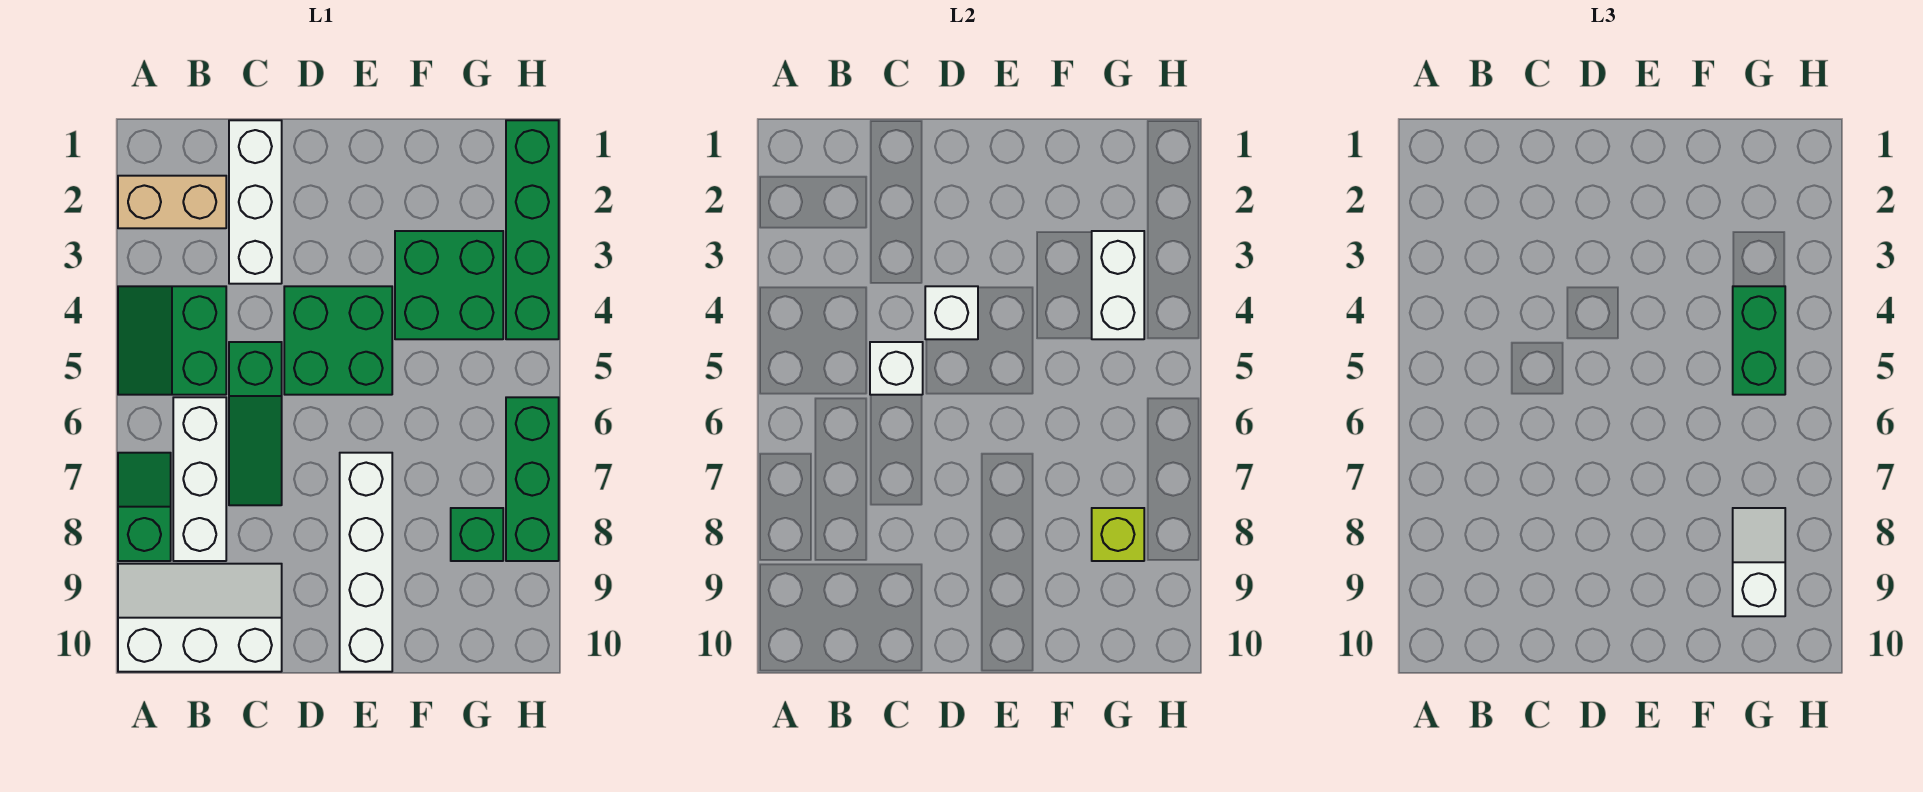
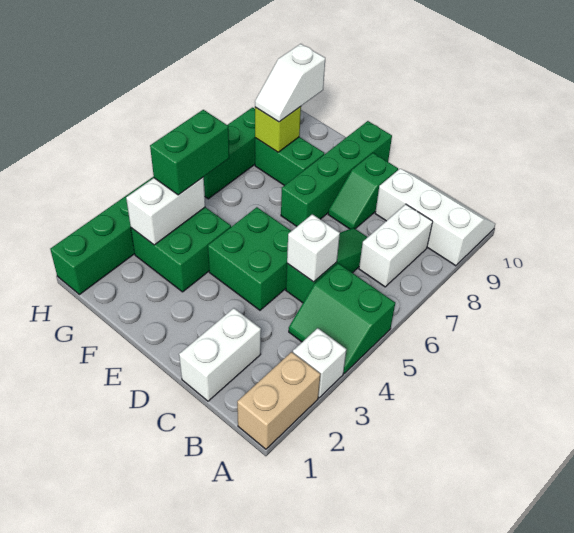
tan brick A2:B2 level 1 -> tan brick A1:A2 level 1
green slope A4:B5 level 1 top B -> green slope A4:B5 level 1 top 5
green slope A7:A8 level 1 top 8 -> green slope D8:D9 level 1 top 9
white slope A9:C10 level 1 top 10 -> white slope A9:C10 level 1 top 9
white brick B6:B8 level 1 -> white brick B7:B8 level 1
white brick C1:C3 level 1 -> white brick C1:C2 level 1
white brick D4 level 2 -> white brick A3 level 1
white brick E7:E10 level 1 -> green brick E7:E10 level 1
green brick G8 level 1 -> green brick F8:G8 level 1

